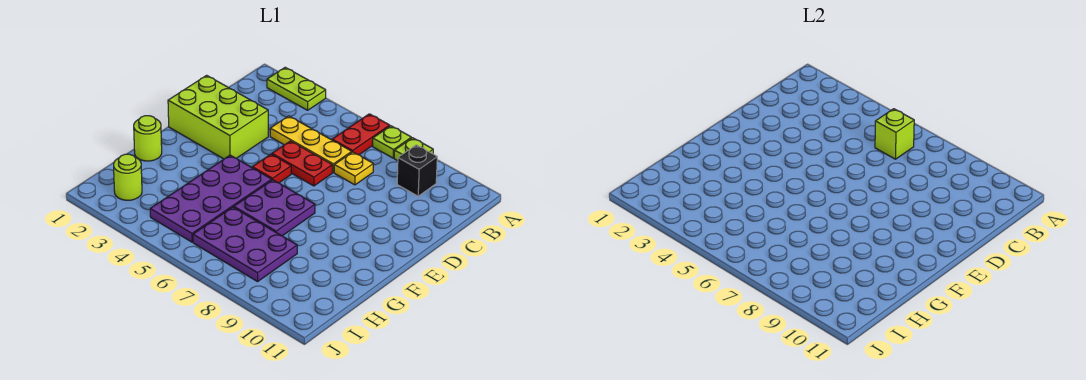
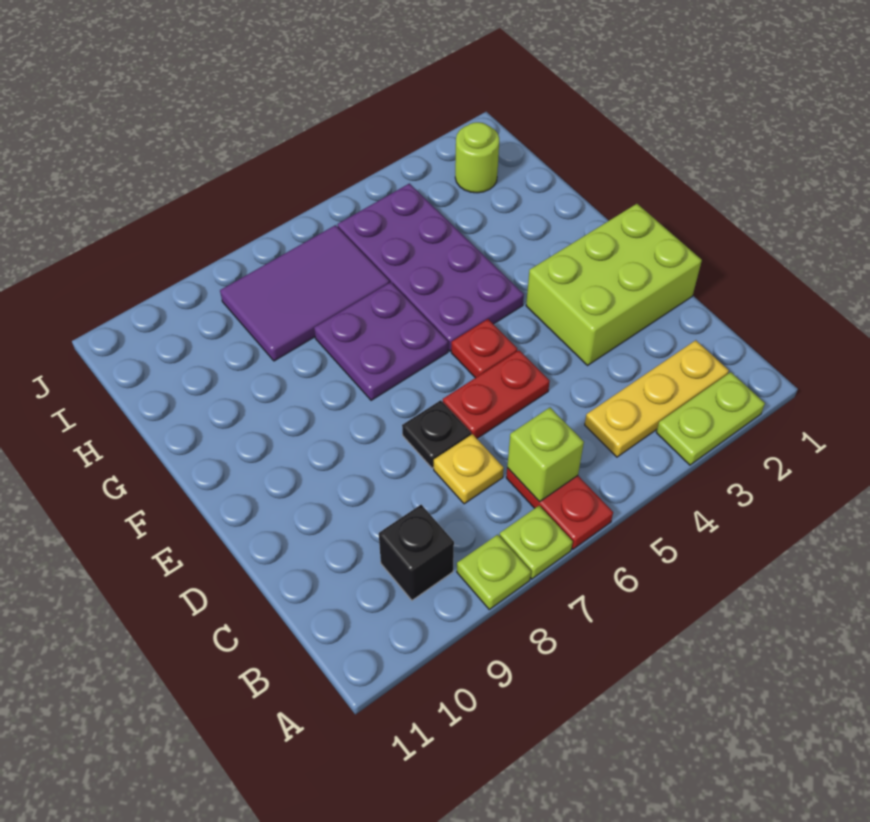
yellow plate C4:C6 level 1 -> yellow plate B2:B4 level 1
none -> black plate D7 level 1
lime round brick G1 level 1 -> none
purple plate H6:I8 level 1 -> purple tile H6:I8 level 1

